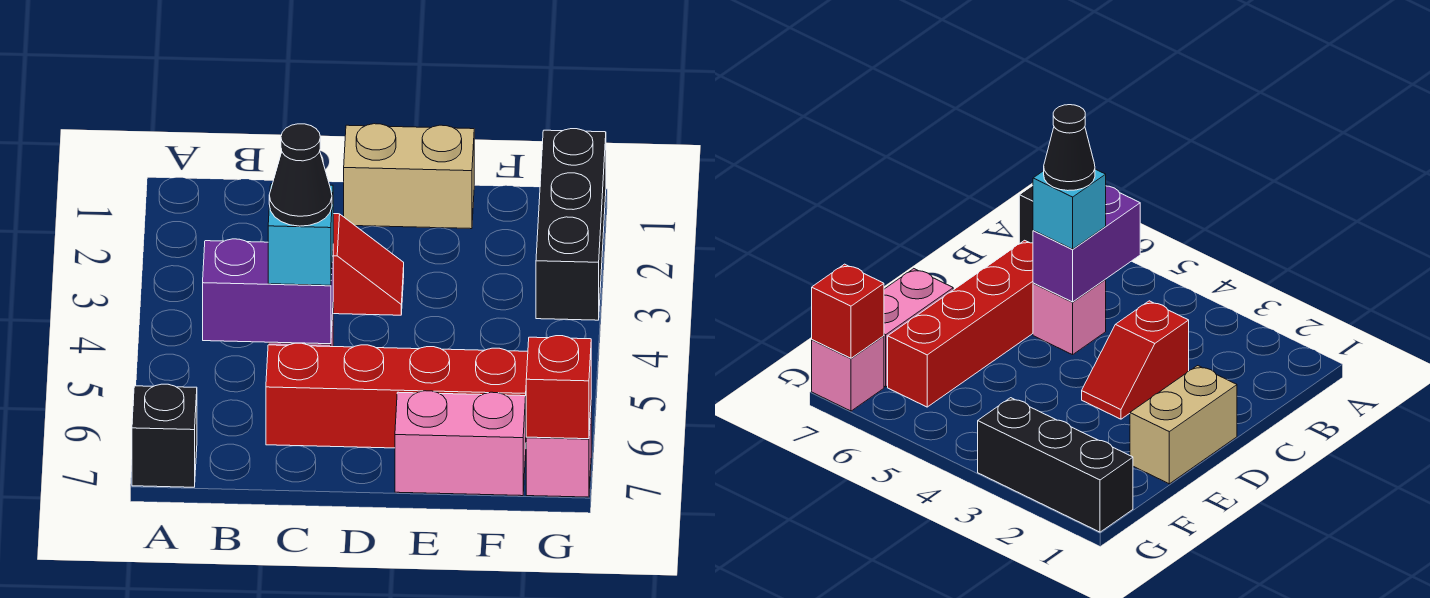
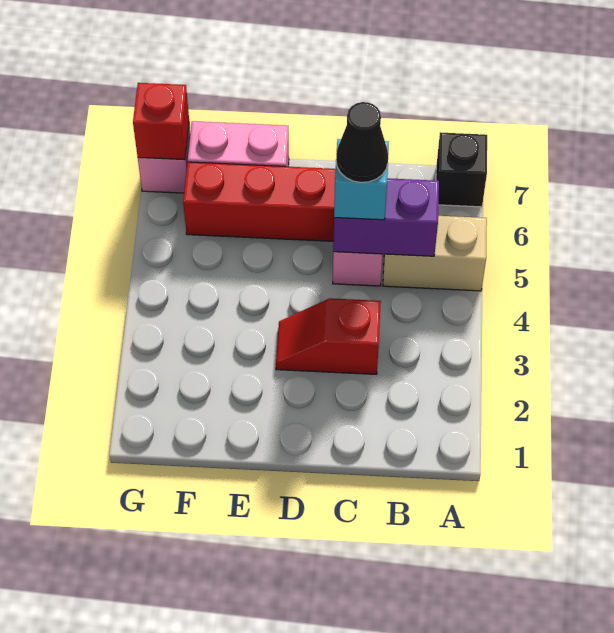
tan brick D1:E1 level 1 -> tan brick A5:B5 level 1
black brick G1:G3 level 1 -> none

